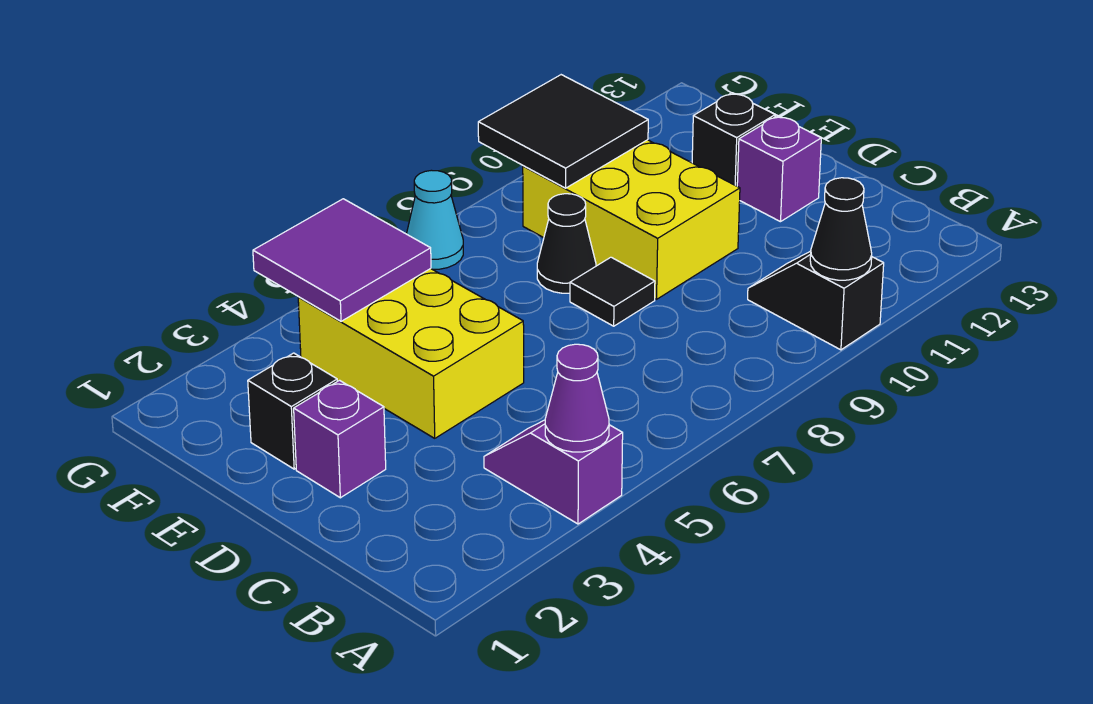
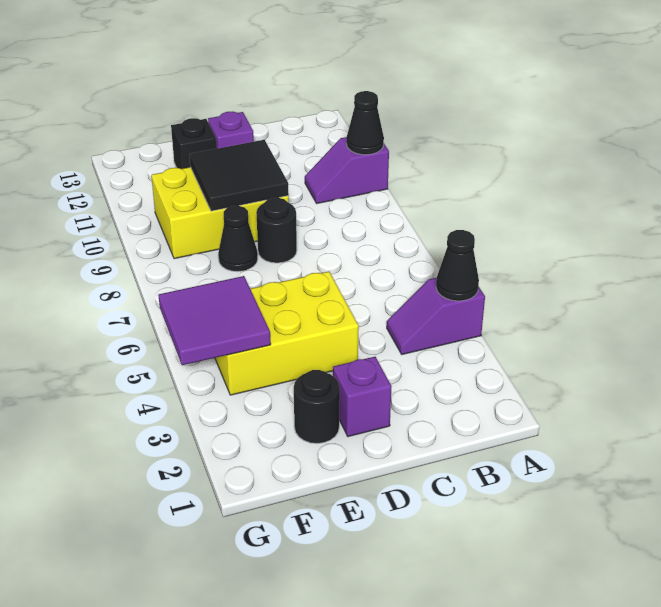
purple cone A4 level 2 -> black cone A4 level 2
black slope A10:B10 level 1 top A -> purple slope A10:B10 level 1 top A
black tile D8 level 1 -> black round brick D8 level 1
black brick E2 level 1 -> black round brick E2 level 1
black tile F9:G10 level 2 -> black tile D9:E10 level 2
cyan cone G7 level 1 -> none

